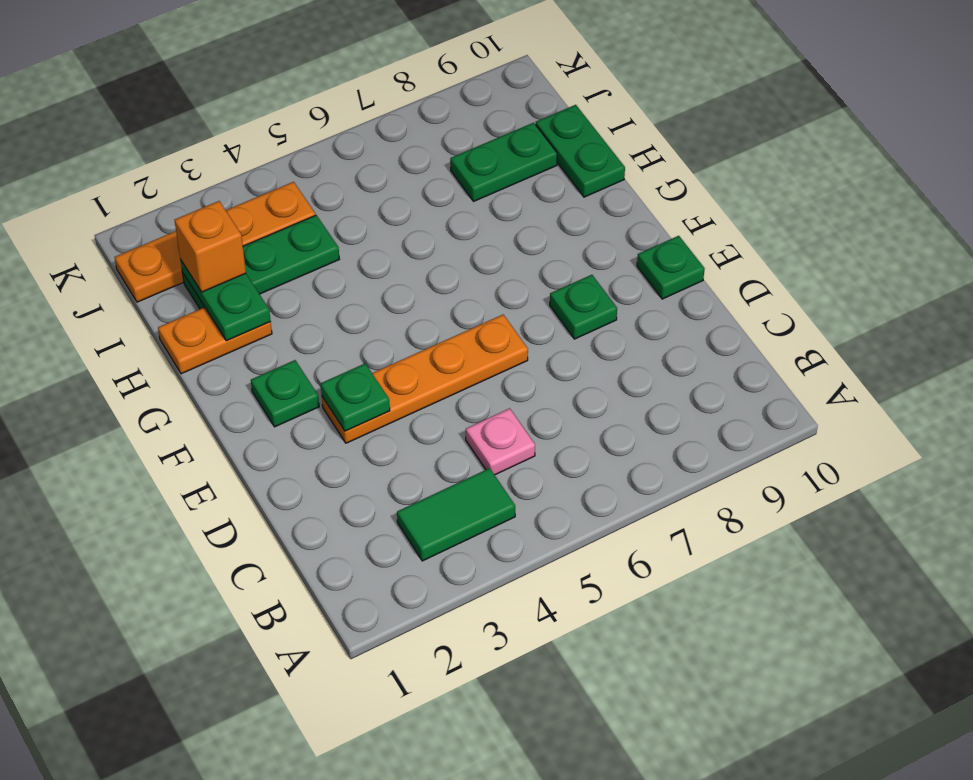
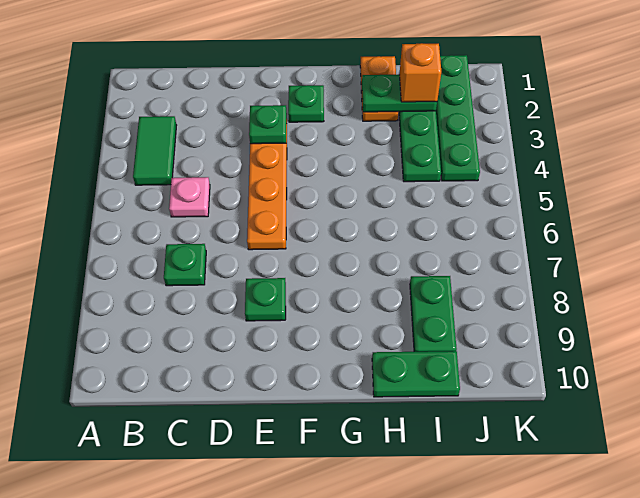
green plate E10 level 1 -> green plate C7 level 1
orange plate J1:J4 level 1 -> green plate J1:J4 level 1

